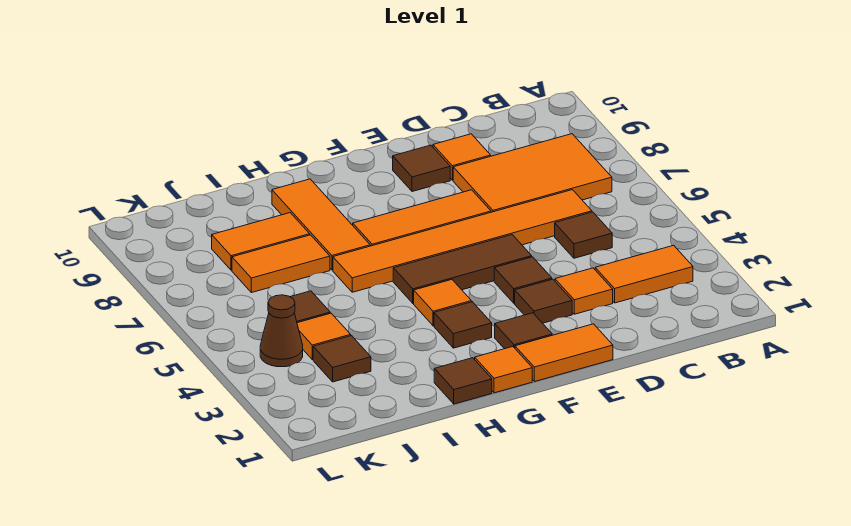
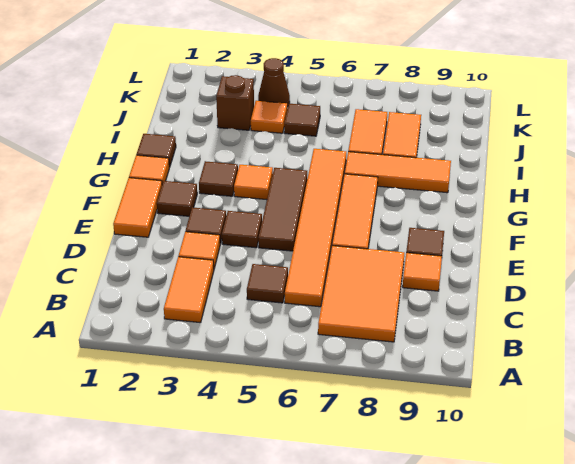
brown tile J3 level 1 -> brown brick J3 level 1

